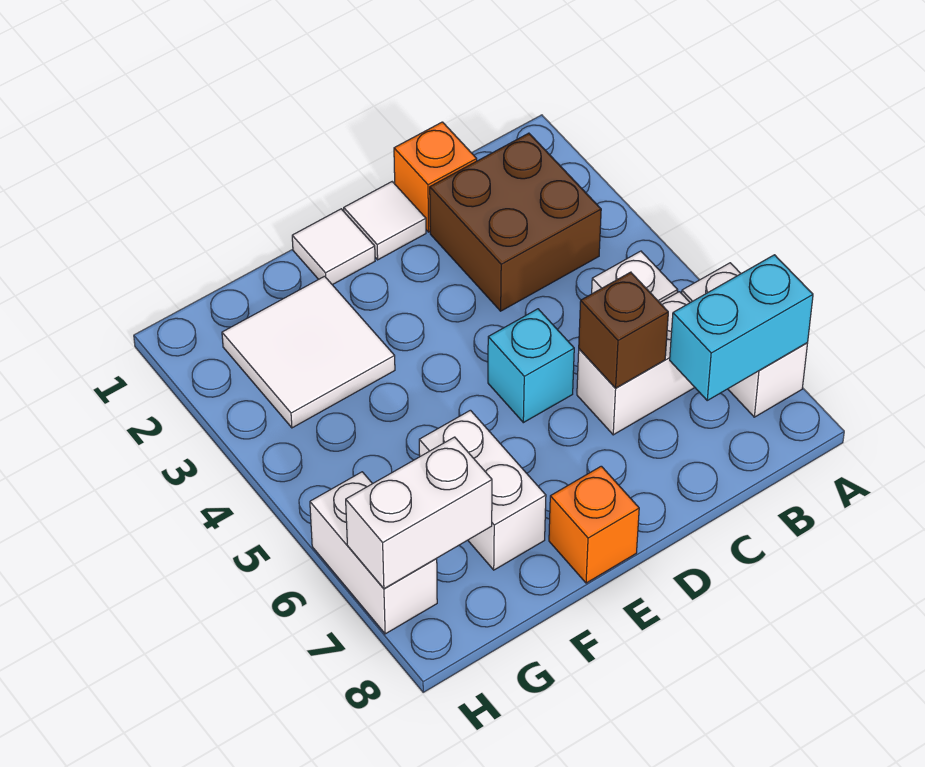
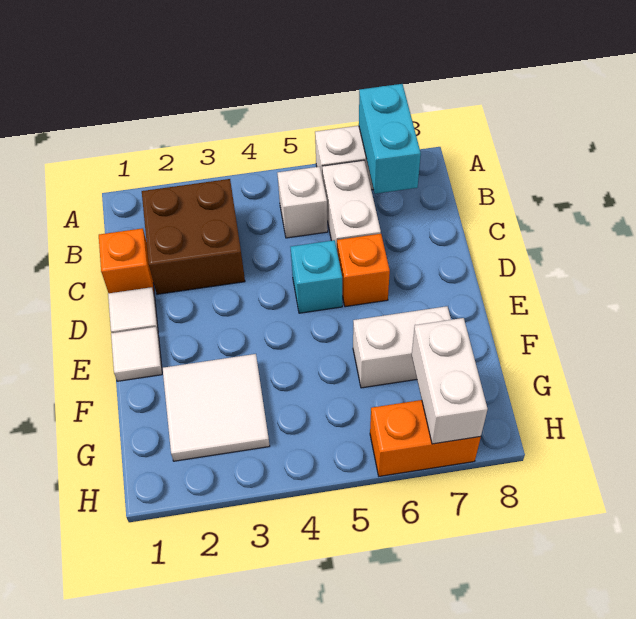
brown brick C6 level 2 -> none
orange brick E8 level 1 -> orange brick D6 level 1
white brick H6:H7 level 1 -> orange brick H6:H7 level 1

